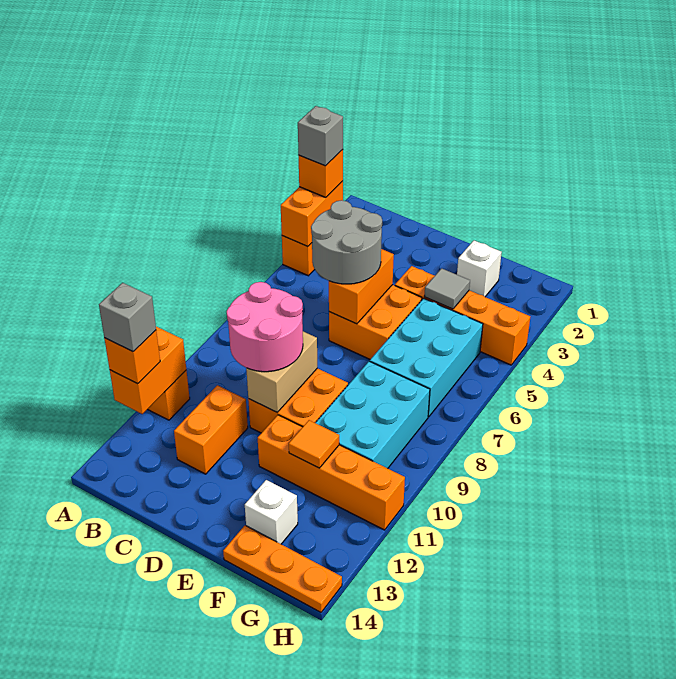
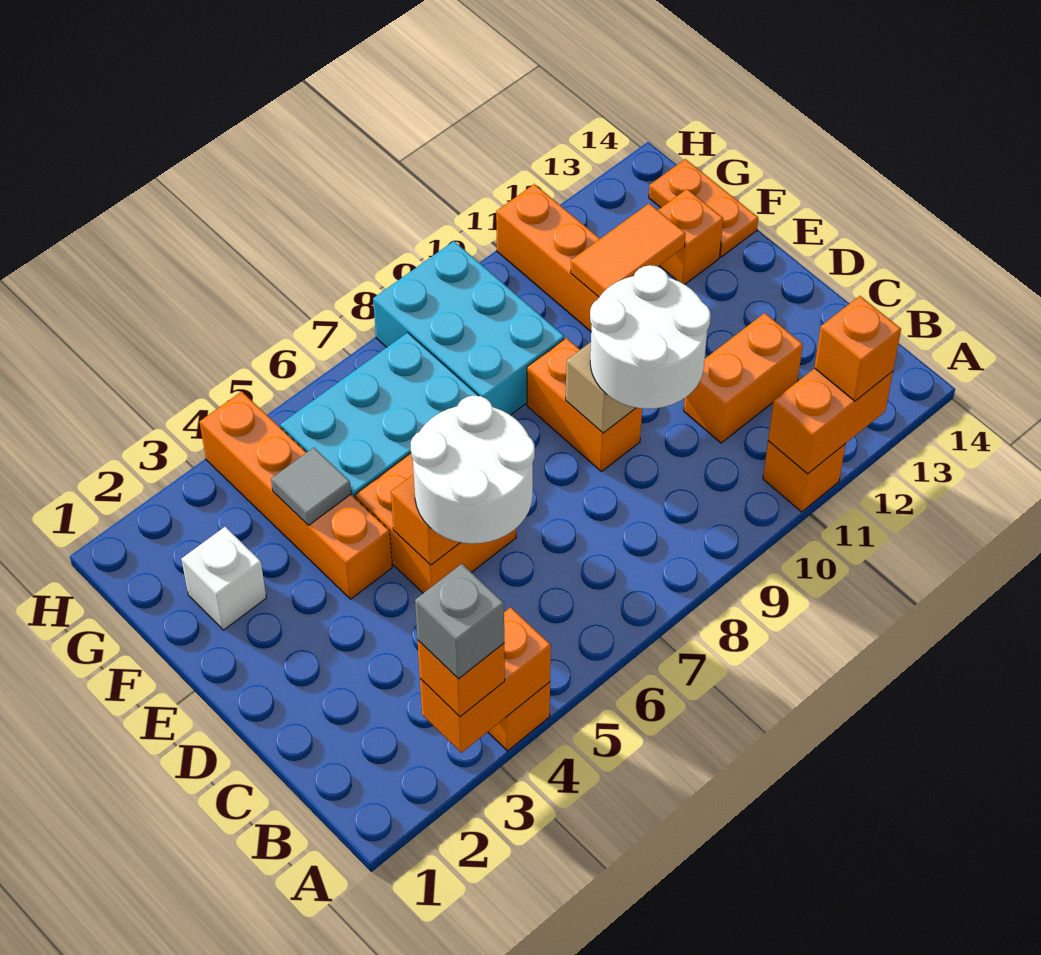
grey brick A12 level 4 -> none
grey round brick C5:D6 level 3 -> white round brick C5:D6 level 3
pink round brick C9:D10 level 3 -> white round brick C9:D10 level 3
orange brick D9:E10 level 1 -> orange brick D9:E9 level 1
cyan brick F8:G10 level 1 -> cyan brick F8:H9 level 1
orange tile F11 level 2 -> orange tile F11:F12 level 2
white brick F13 level 1 -> orange brick F13 level 1
orange plate F14:H14 level 1 -> orange plate F14:G14 level 1

